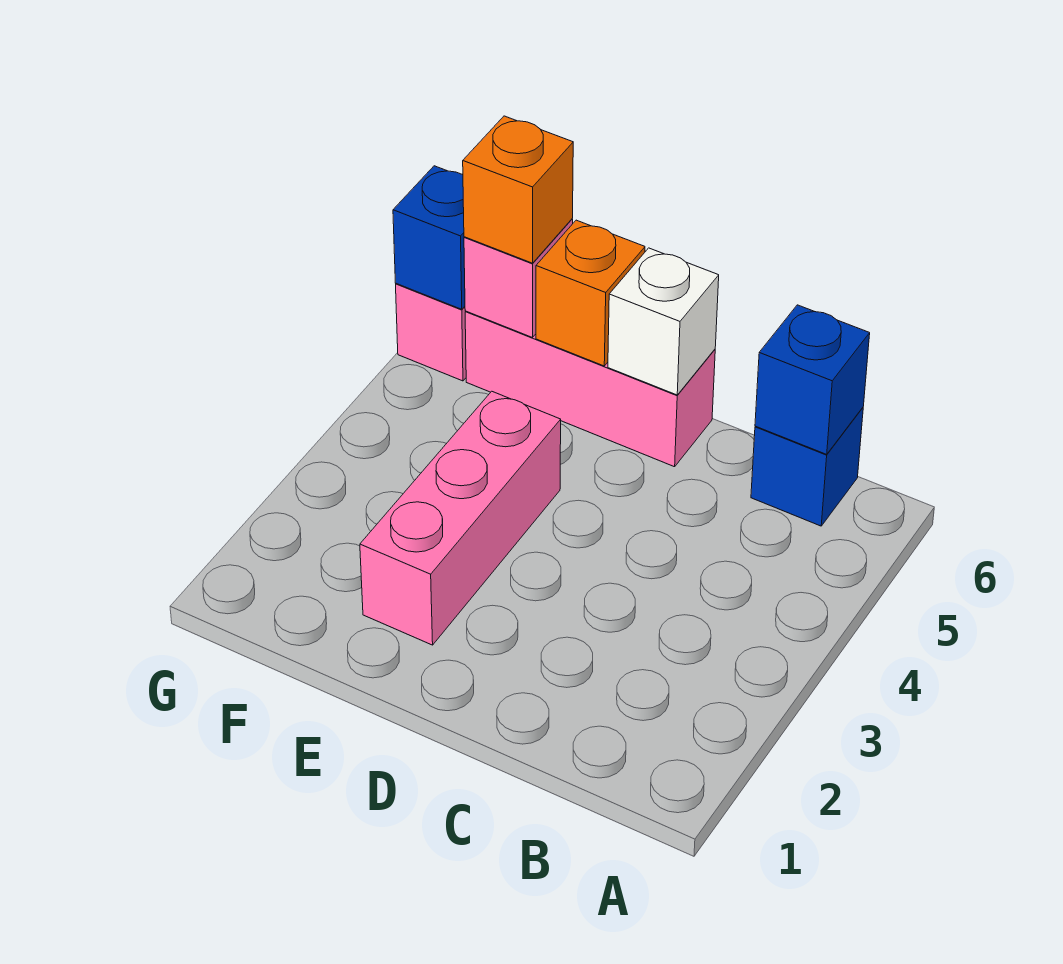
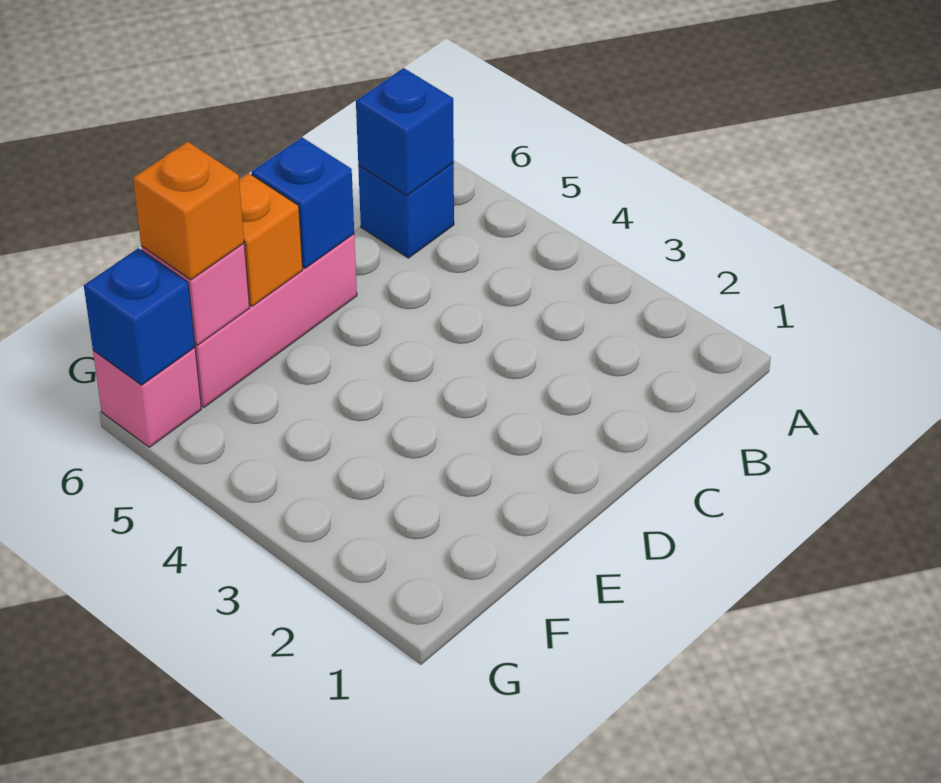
white brick D6 level 2 -> blue brick D6 level 2
pink brick E2:E4 level 1 -> none

